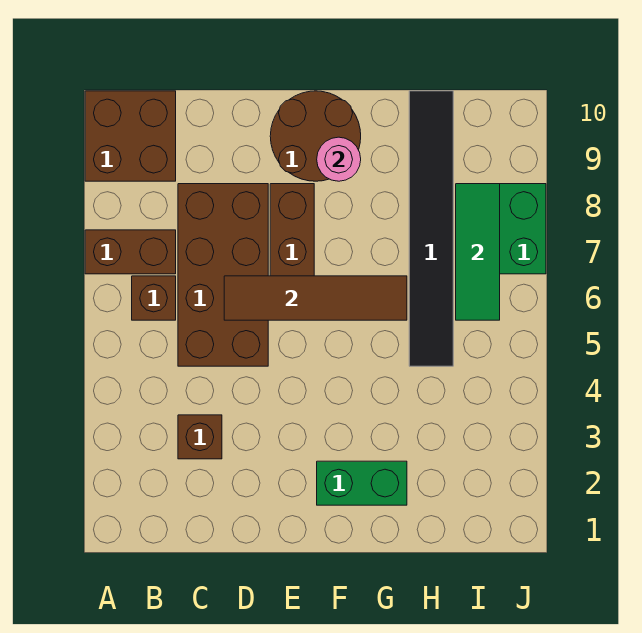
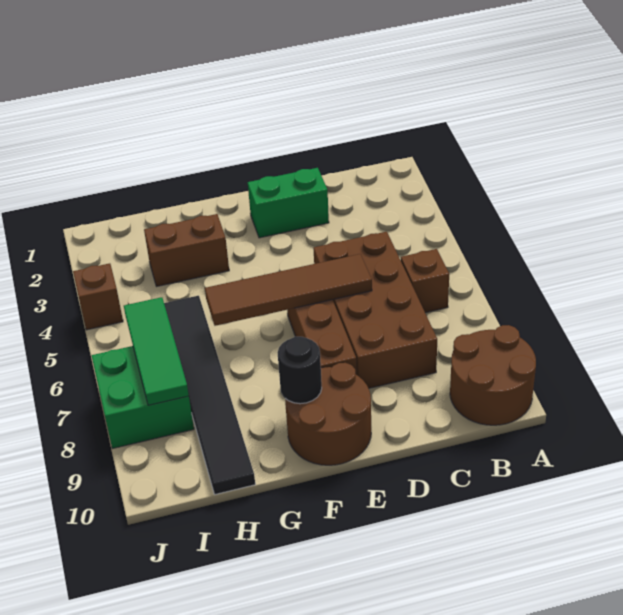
brown brick A7:B7 level 1 -> brown brick G3:H3 level 1
brown brick A9:B10 level 1 -> brown round brick A9:B10 level 1
brown brick C3 level 1 -> brown brick J4 level 1
green brick F2:G2 level 1 -> green brick D2:E2 level 1
pink round brick F9 level 2 -> black round brick F9 level 2

